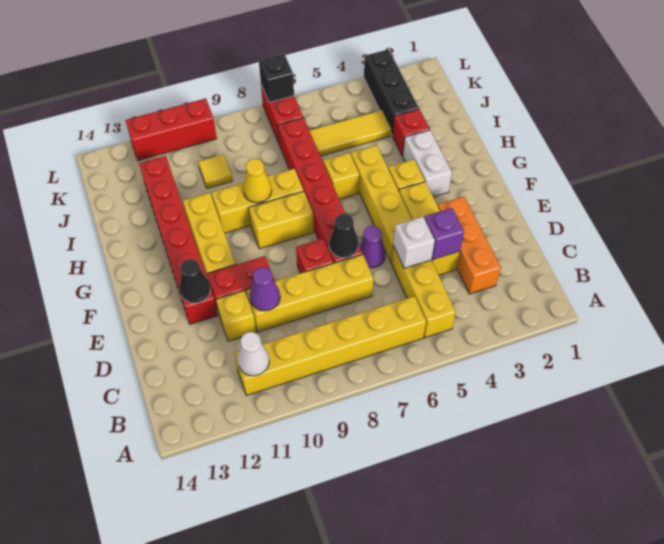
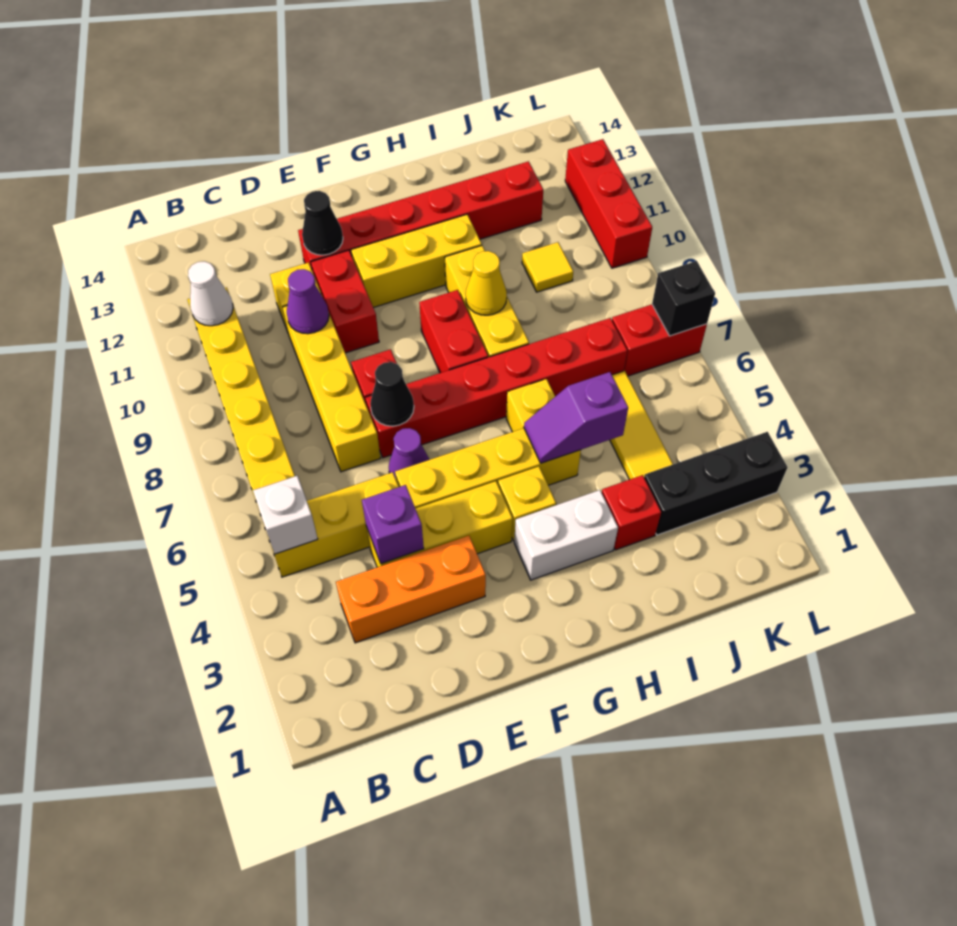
white brick D5 level 2 -> white brick B5 level 2
yellow brick G8:G9 level 1 -> red brick G8:G9 level 1
none -> purple slope H5:I5 level 2 top I

